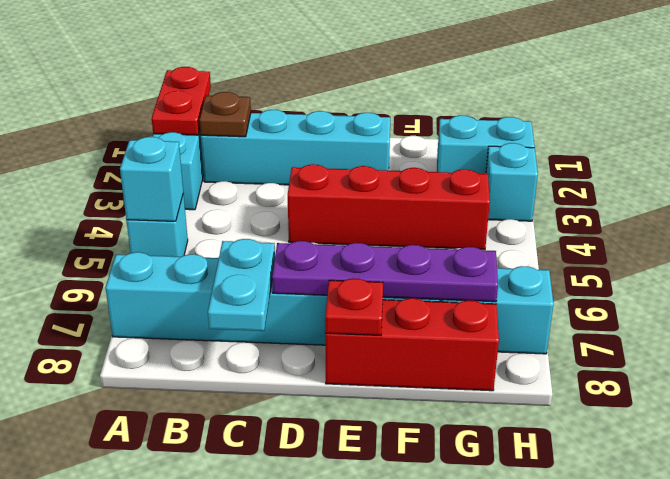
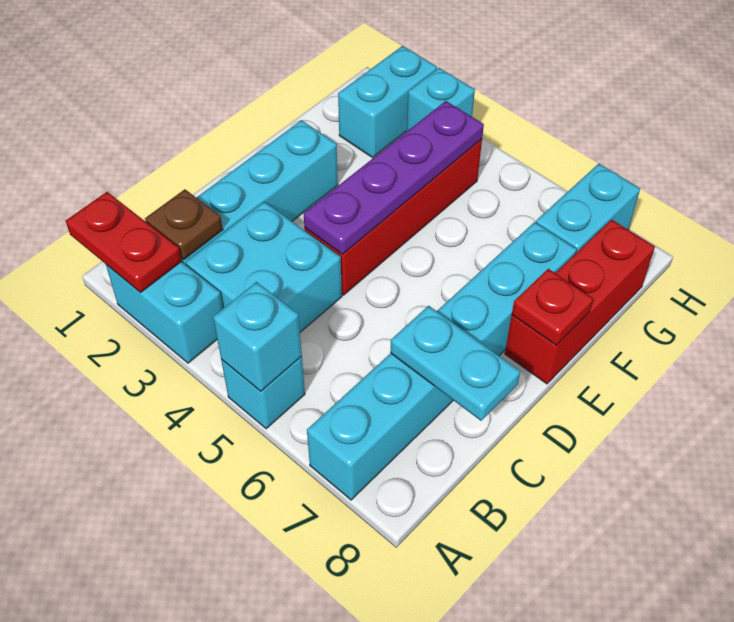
none -> cyan brick B3:C4 level 1
purple plate D7:G7 level 2 -> purple plate D4:G4 level 2

